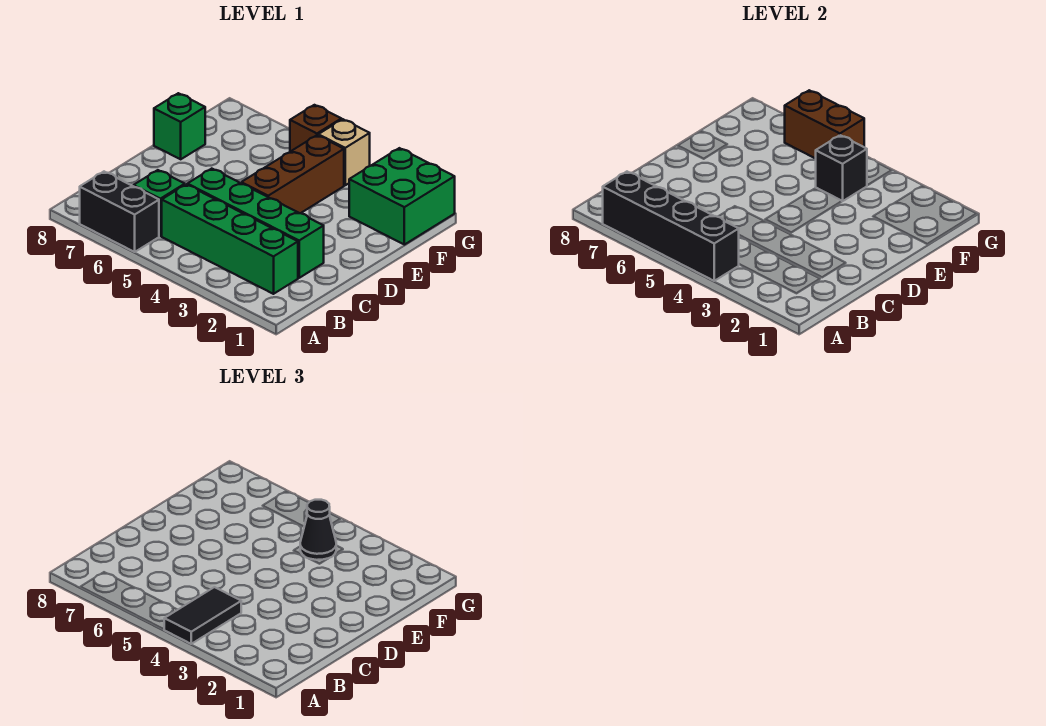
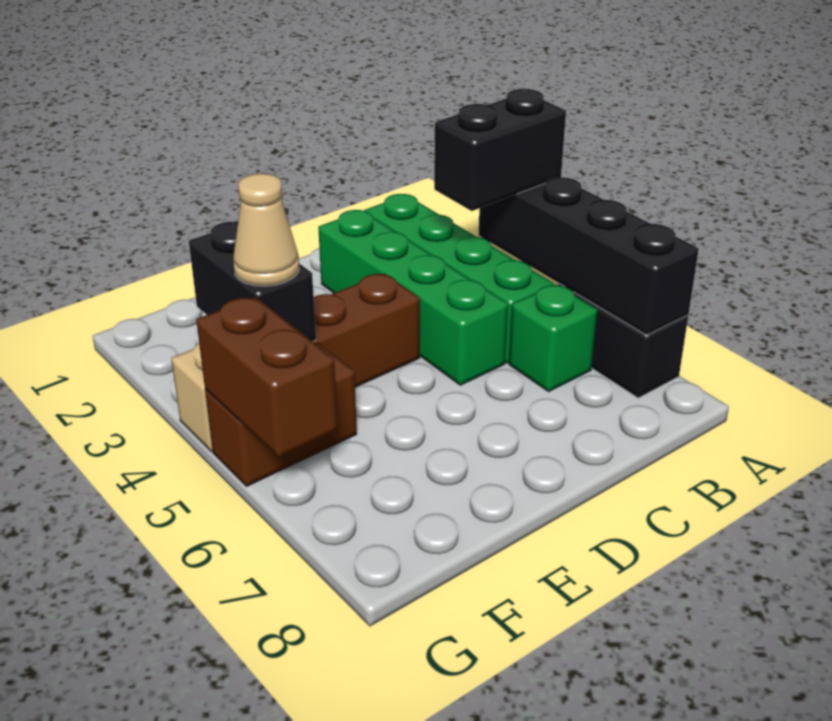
black tile A4:B4 level 3 -> black brick A4:B4 level 3
green brick E8 level 1 -> none
green brick F1:G2 level 1 -> none
black brick F4 level 2 -> black brick F3:F4 level 2
black cone F4 level 3 -> tan cone F4 level 3
brown brick G5 level 1 -> brown brick F5:G5 level 1

